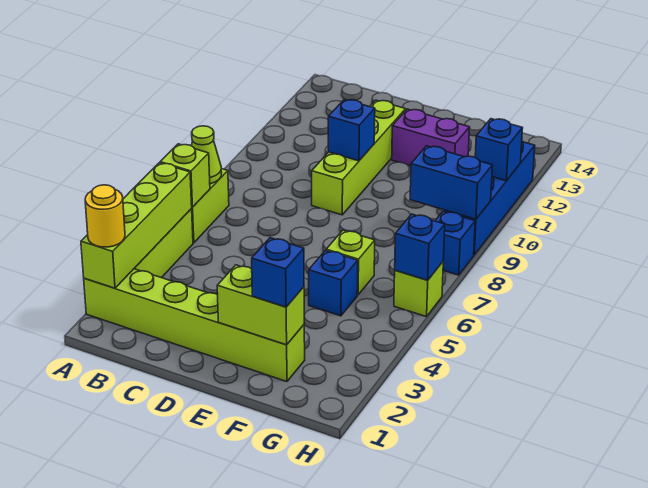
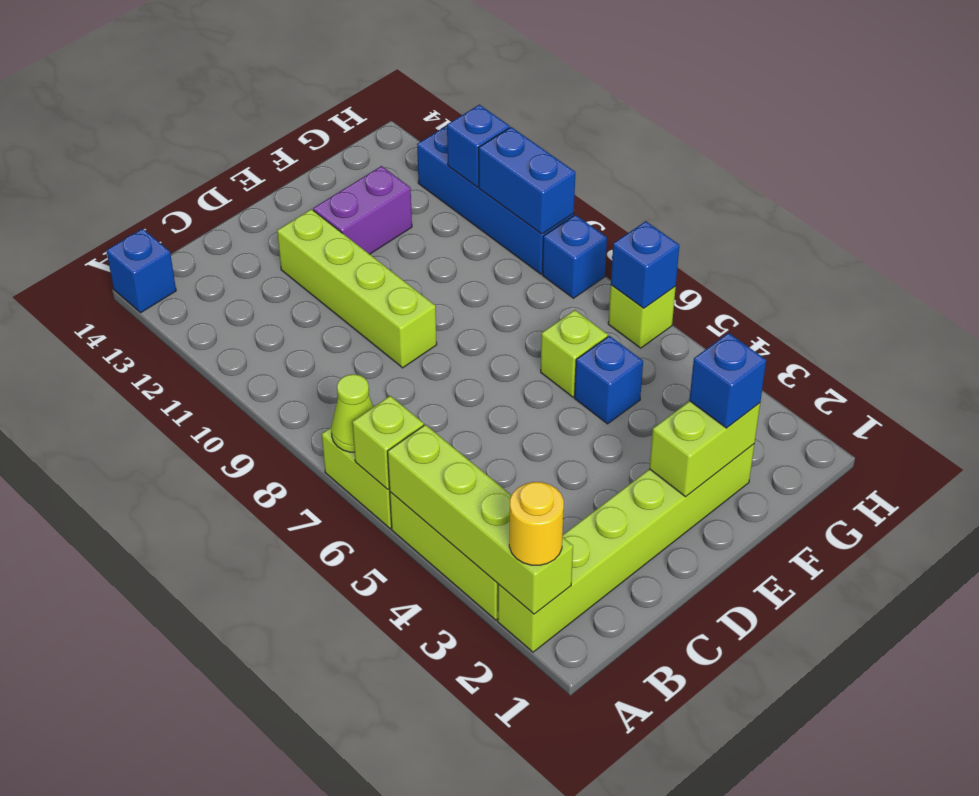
blue brick D10 level 2 -> blue brick A14 level 1
blue brick G9:H9 level 2 -> blue brick H9:H10 level 2

